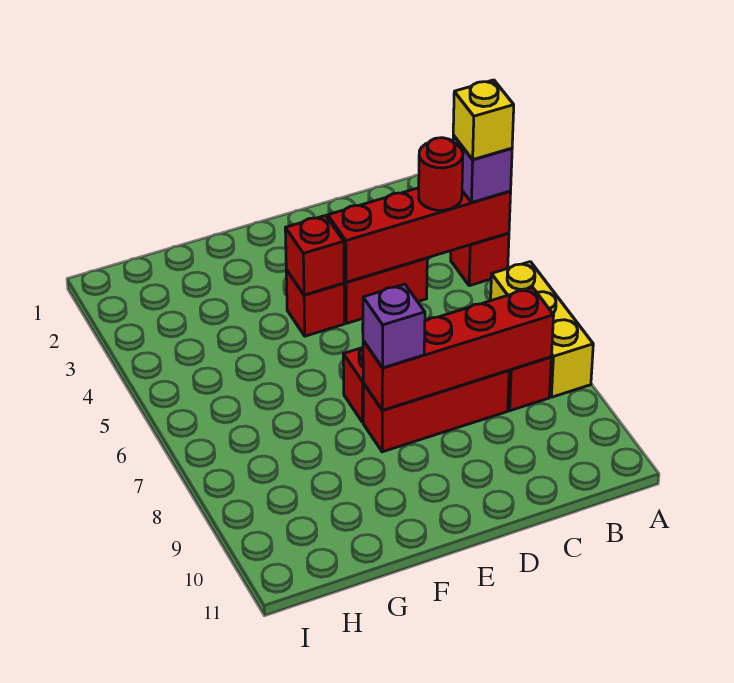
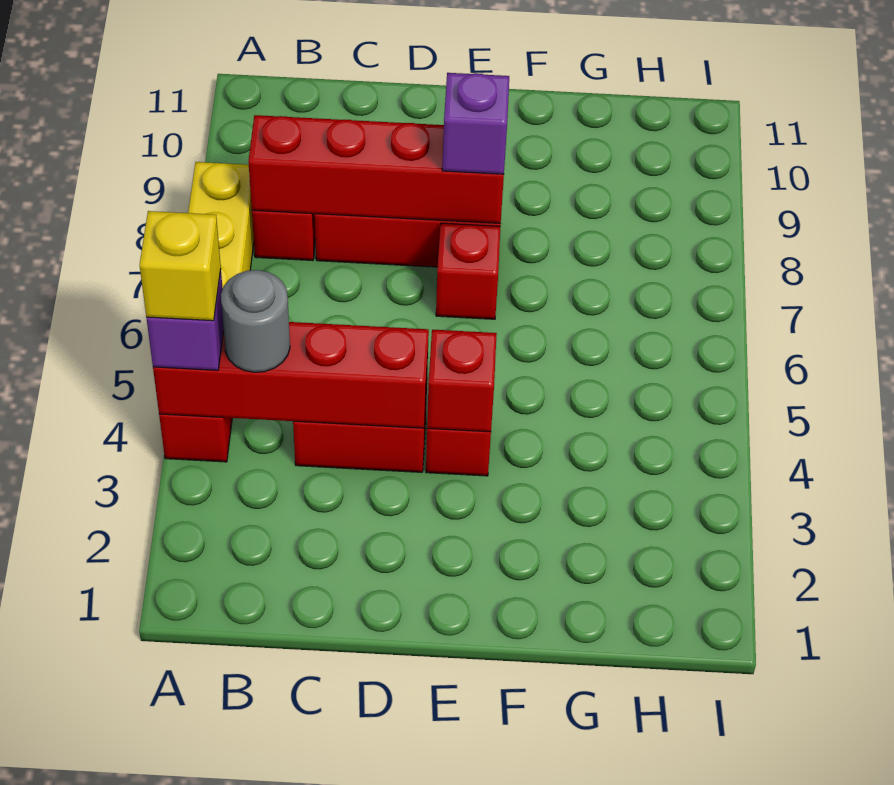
red round brick B4 level 3 -> grey round brick B4 level 3

